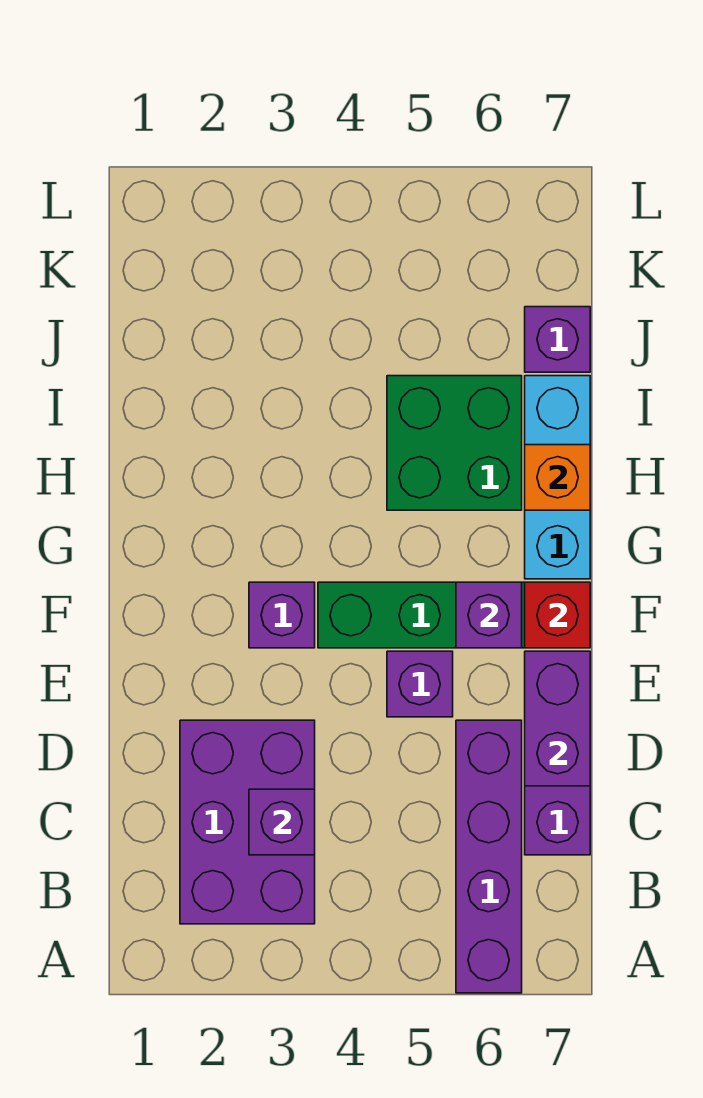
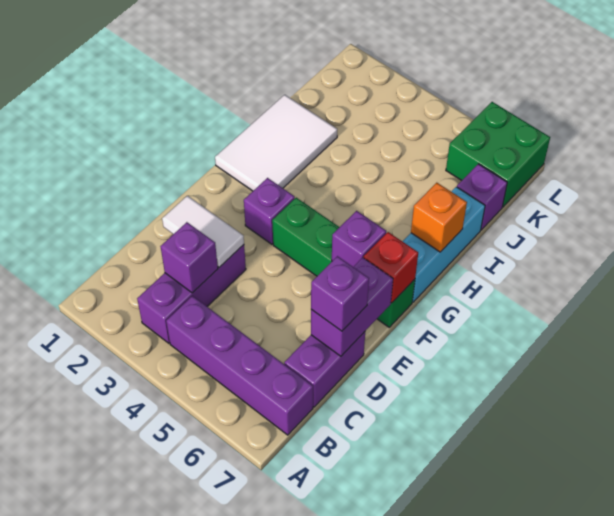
purple brick A6:D6 level 1 -> purple brick B4:B7 level 1
purple brick B2:D3 level 1 -> purple brick B3:D3 level 1
none -> white tile D2:D3 level 2
purple brick E5 level 1 -> purple brick D7 level 3
none -> white tile G1:I2 level 1
green brick H5:I6 level 1 -> green brick K6:L7 level 1

